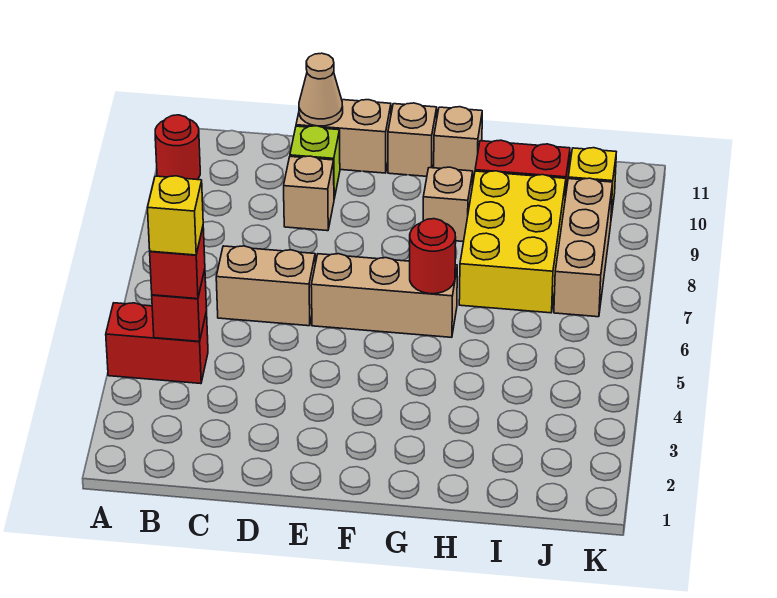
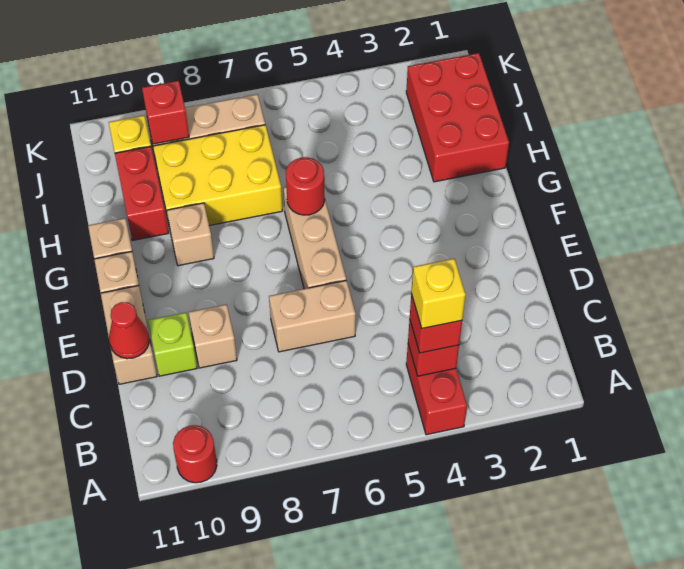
tan brick C6:D6 level 1 -> tan brick D6:D7 level 1
tan cone D11 level 2 -> red cone D11 level 2
none -> red brick H1:J2 level 1
none -> red brick J9 level 2

